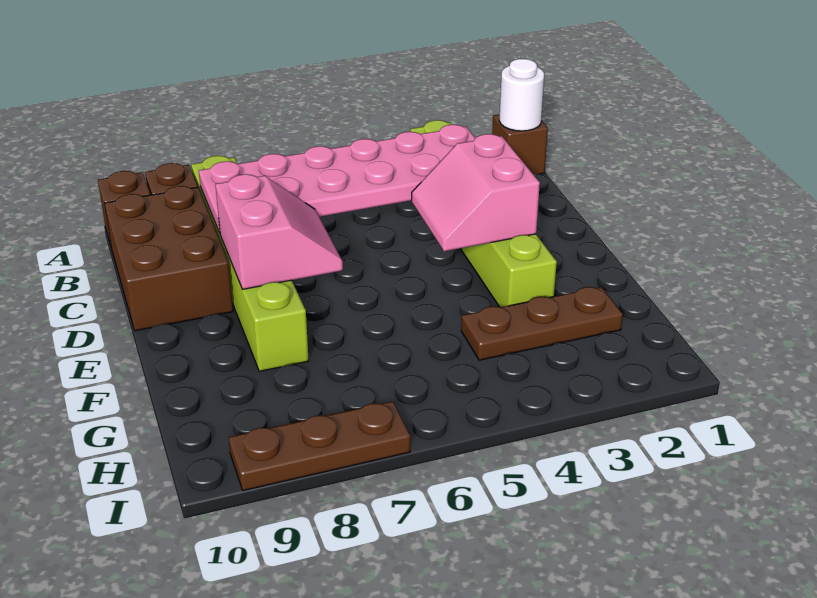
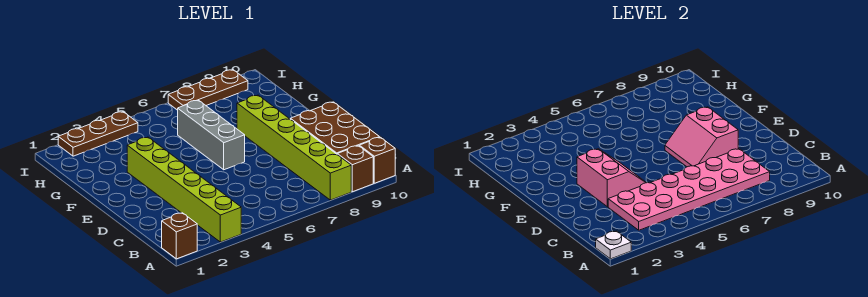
white round brick A1 level 2 -> white plate A1 level 2
none -> grey brick E6:G6 level 1
brown plate G2:G4 level 1 -> brown plate I2:I4 level 1

